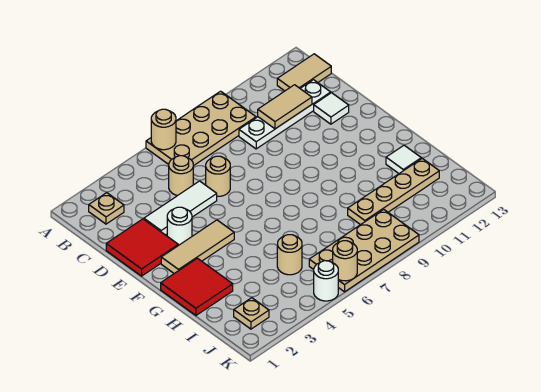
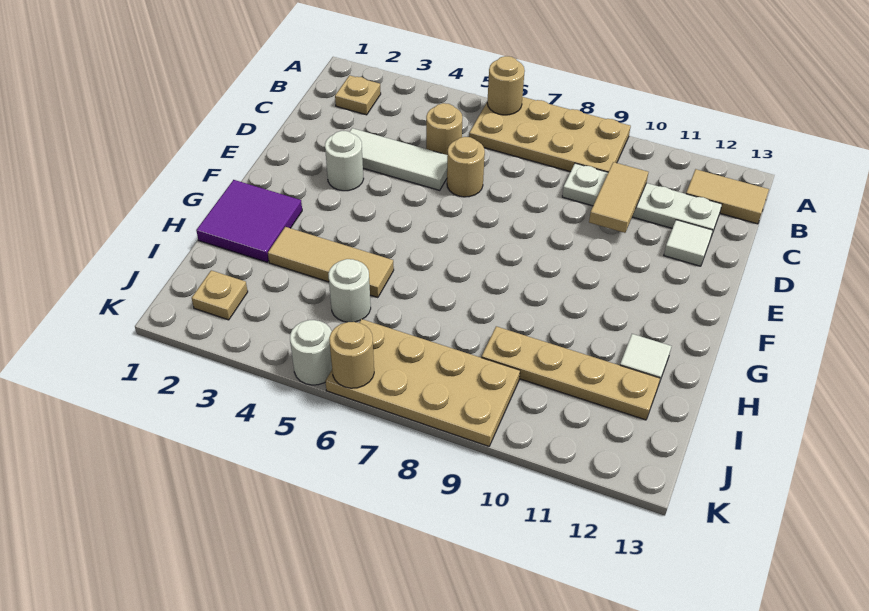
tan tile C10:C11 level 2 -> tan tile C10:D10 level 2
red tile D1:E2 level 1 -> none
tan tile F2:F4 level 1 -> tan tile H3:H5 level 1
red tile G1:H2 level 1 -> purple tile G1:H2 level 1
tan round brick I5 level 1 -> white round brick I5 level 1

